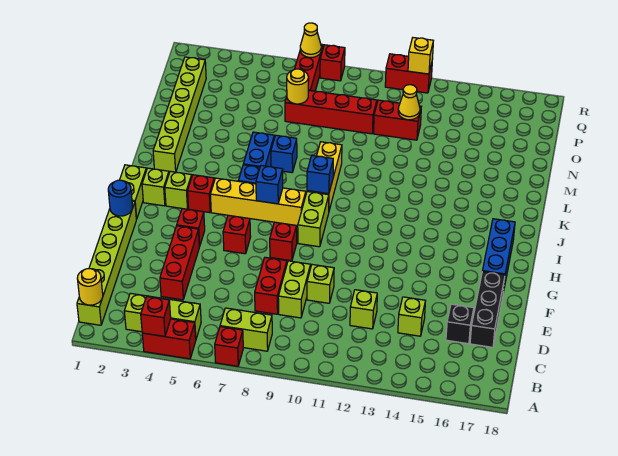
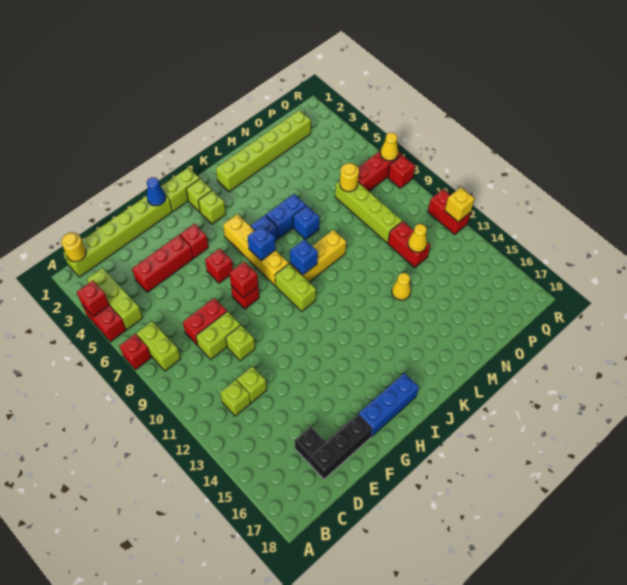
lime brick D14 level 1 -> lime brick C12 level 1
blue round brick G1 level 2 -> blue cone G1 level 2
lime brick H9:I9 level 1 -> lime brick I9:I10 level 1
red brick I4 level 1 -> red brick G8 level 2
none -> yellow cone M13 level 1
red brick O7:O10 level 1 -> lime brick O7:O10 level 1

